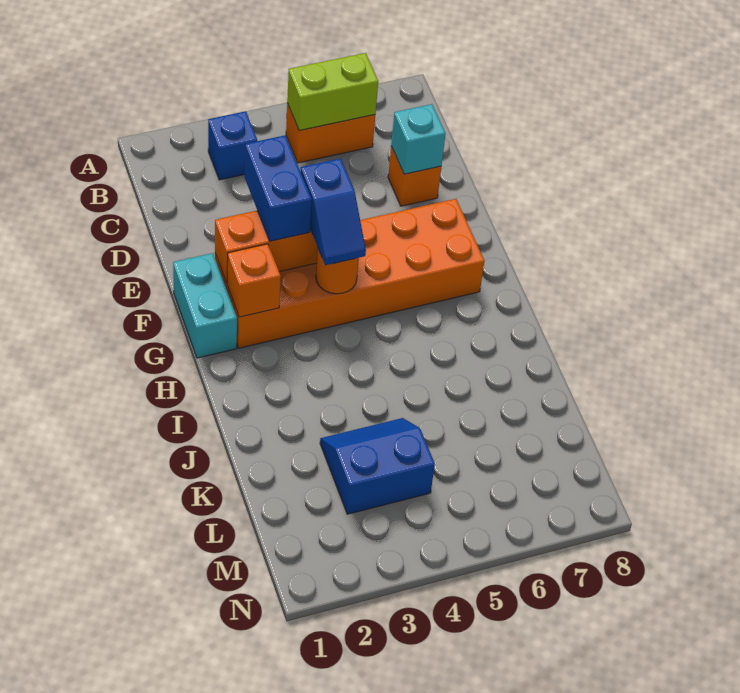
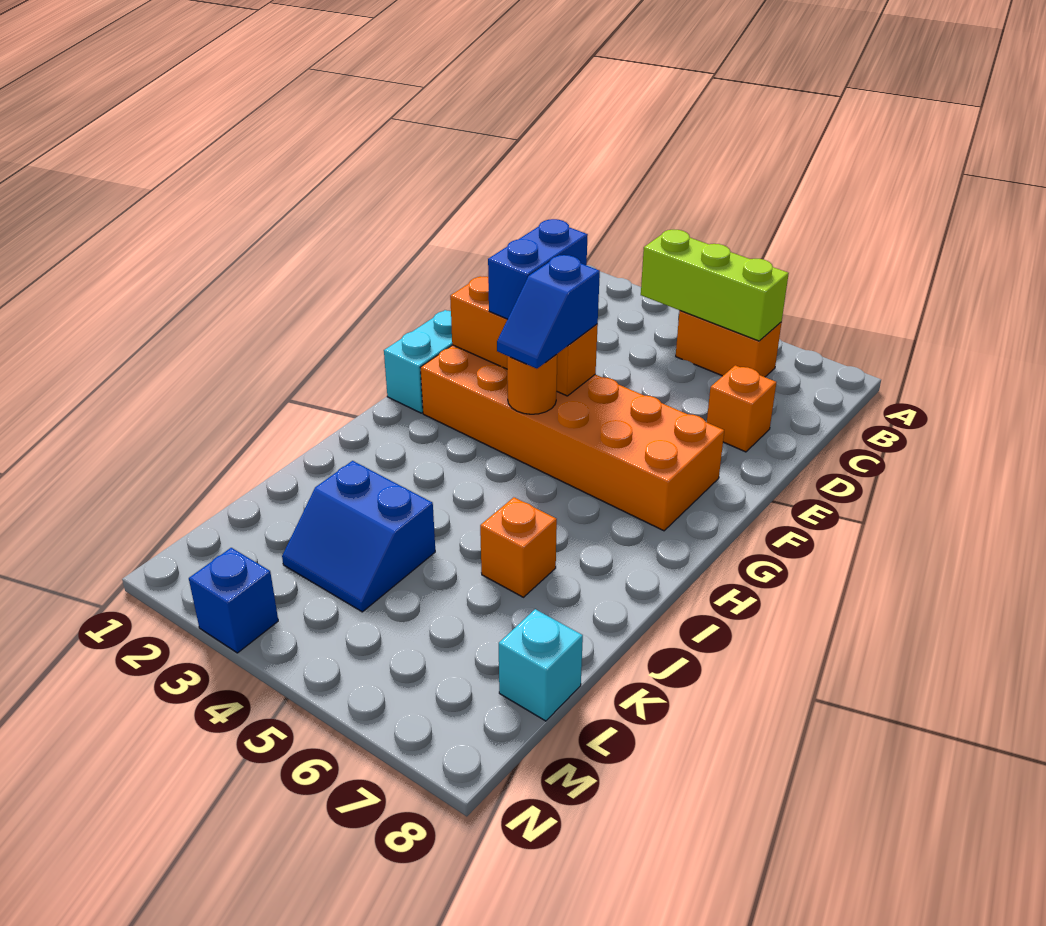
blue brick B3 level 1 -> blue brick N3 level 1
lime brick B5:B6 level 2 -> lime brick B4:B6 level 2
cyan brick D7 level 2 -> cyan brick L8 level 1
orange brick G2 level 2 -> orange brick J6 level 1
blue slope K3:L4 level 1 top L -> blue slope K3:L4 level 1 top K

